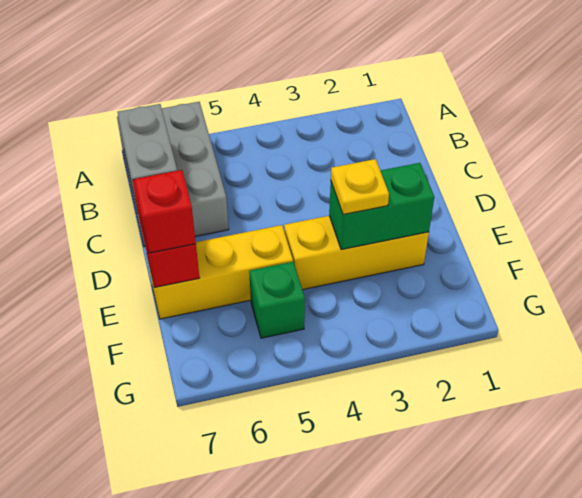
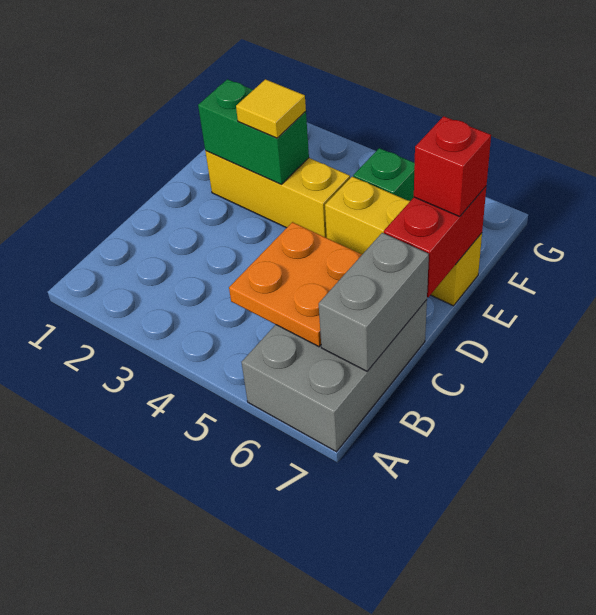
none -> orange plate B5:C6 level 2
yellow plate E3 level 3 -> yellow tile E3 level 3

